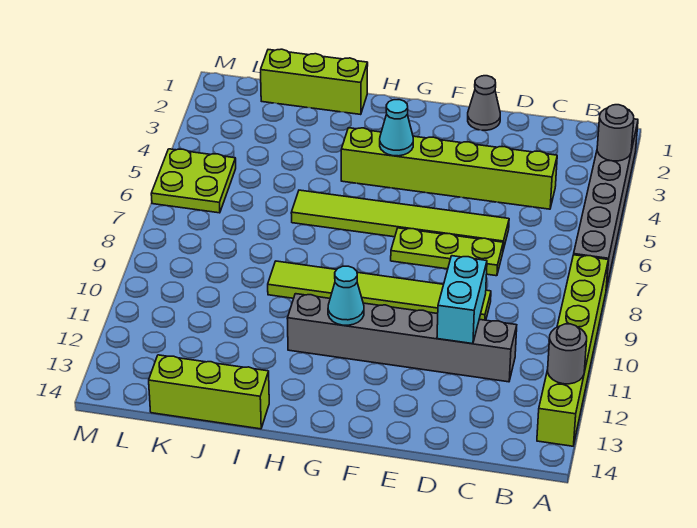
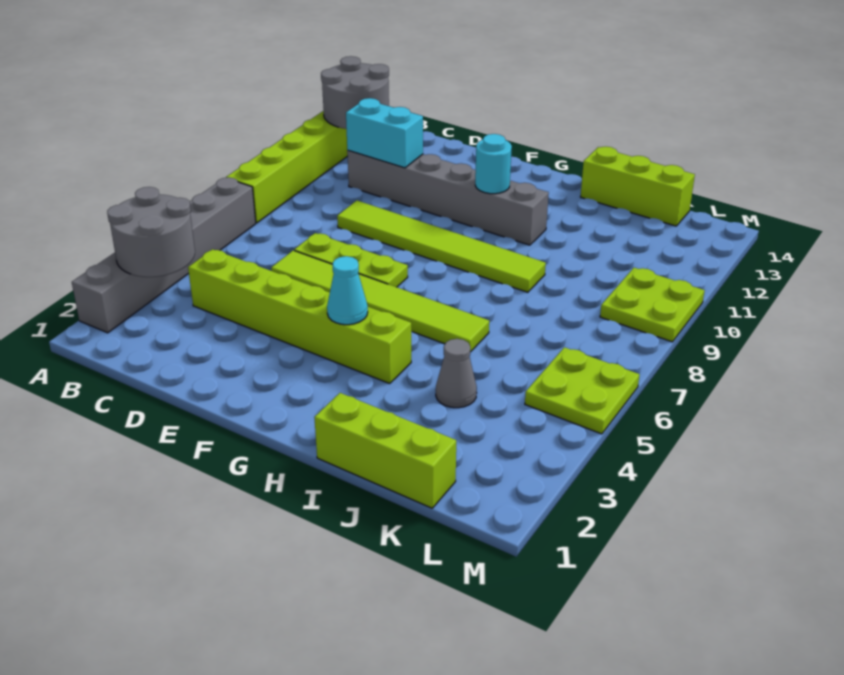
grey round brick A3 level 2 -> grey round brick A3:B4 level 2
grey round brick A12 level 2 -> grey round brick A12:B13 level 2
cyan brick D10:D11 level 2 -> cyan brick C11:D11 level 2
grey cone E1 level 1 -> grey cone J4 level 1
cyan cone G11 level 2 -> cyan round brick G11 level 2
none -> lime plate L9:M10 level 1

